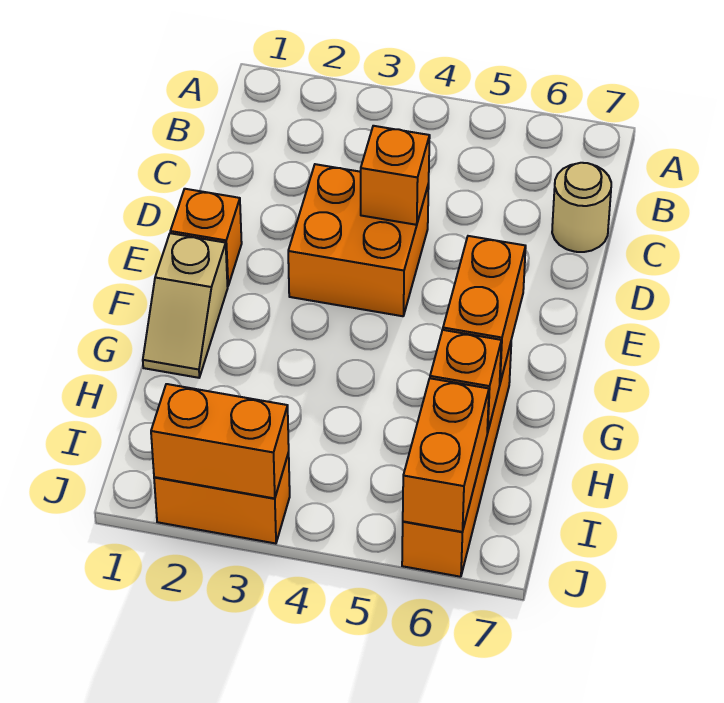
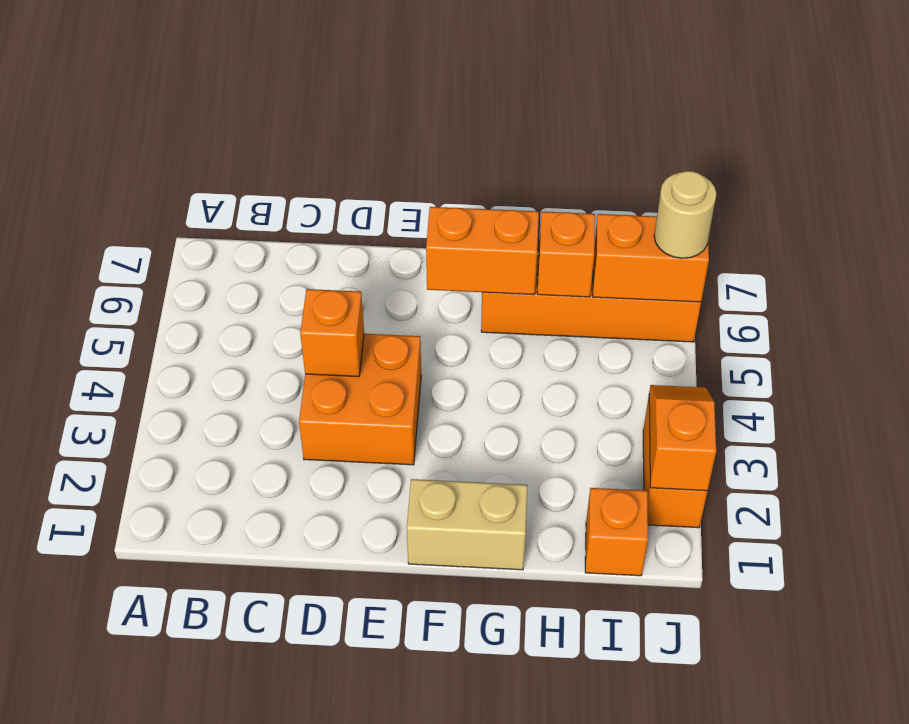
tan round brick C7 level 1 -> tan round brick J6 level 3
orange brick E1 level 1 -> orange brick I1 level 1
tan slope F1:G1 level 1 top F -> tan brick F1:G1 level 1
orange brick J2:J3 level 2 -> orange slope J2:J3 level 2 top 2

